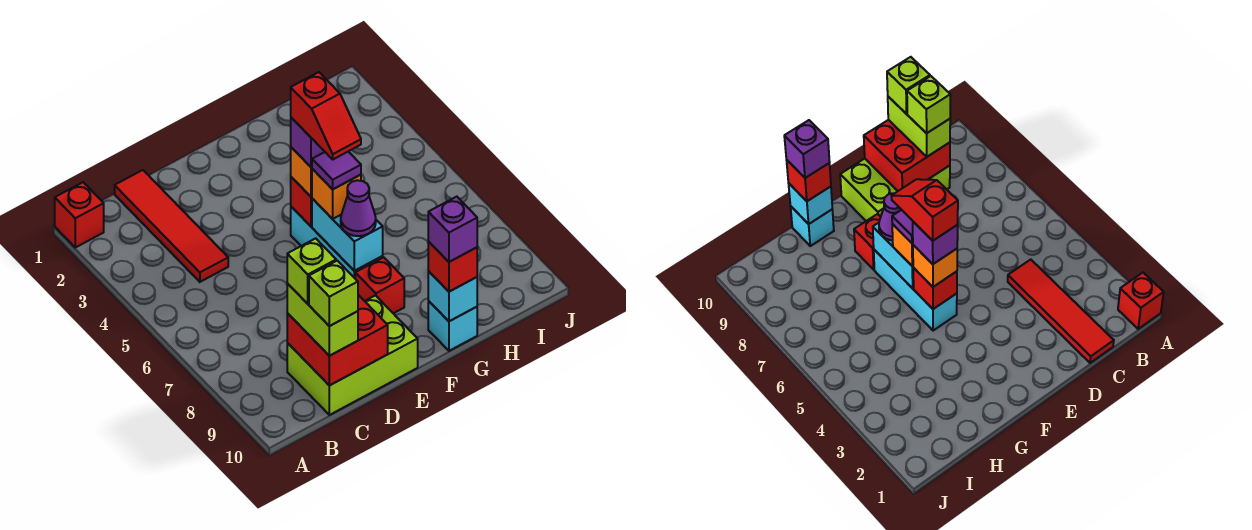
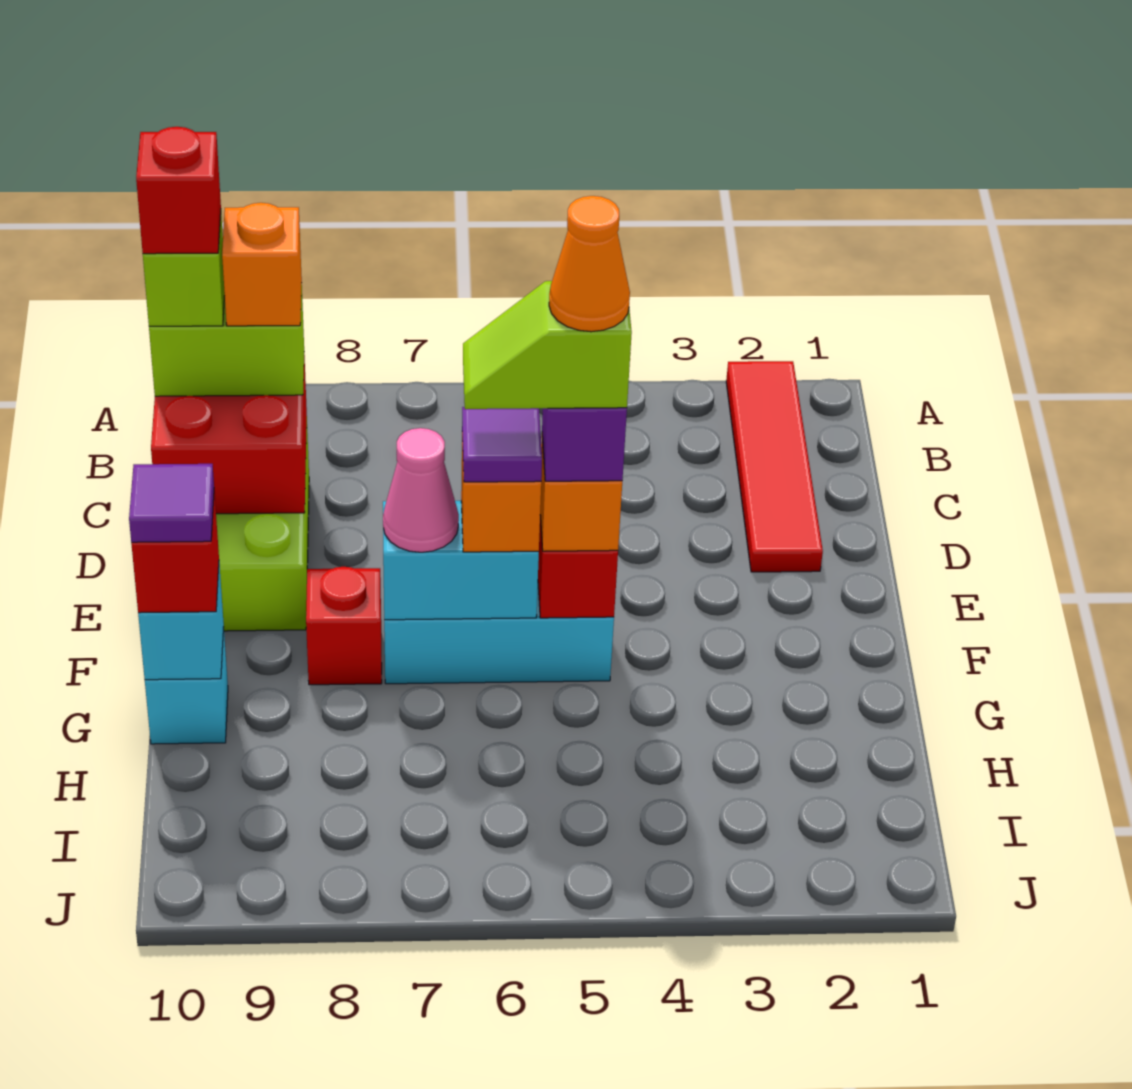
red brick A1 level 1 -> red brick C10 level 5
red tile C1:C4 level 1 -> red tile A2:D2 level 1
lime brick C9 level 4 -> orange brick C9 level 4
red slope F5:F6 level 5 top 5 -> lime slope F5:F6 level 5 top 5
none -> orange cone F5 level 6
purple cone F7 level 3 -> pink cone F7 level 3
purple brick G10 level 4 -> purple tile G10 level 4

